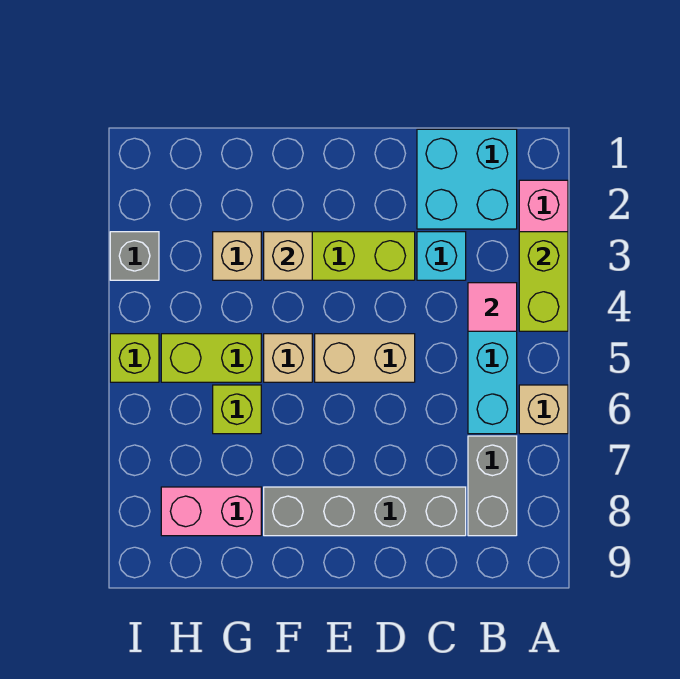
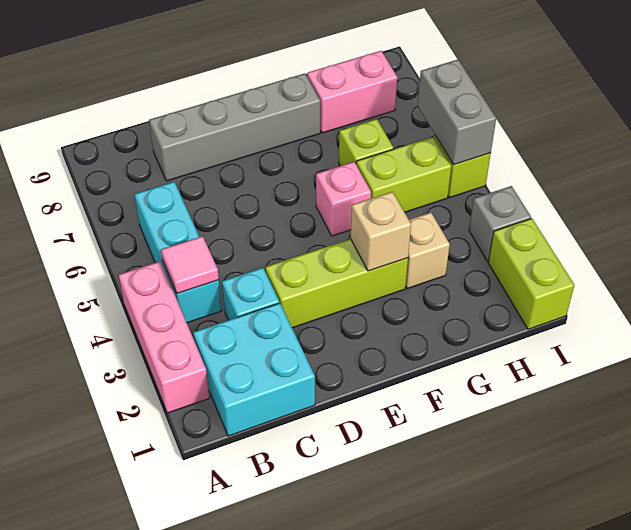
lime brick A3:A4 level 2 -> lime brick I1:I2 level 1
tan brick A6 level 1 -> none
grey brick B7:B8 level 1 -> grey brick I5:I6 level 2
tan brick D5:E5 level 1 -> none
tan brick F5 level 1 -> pink brick F5 level 1

